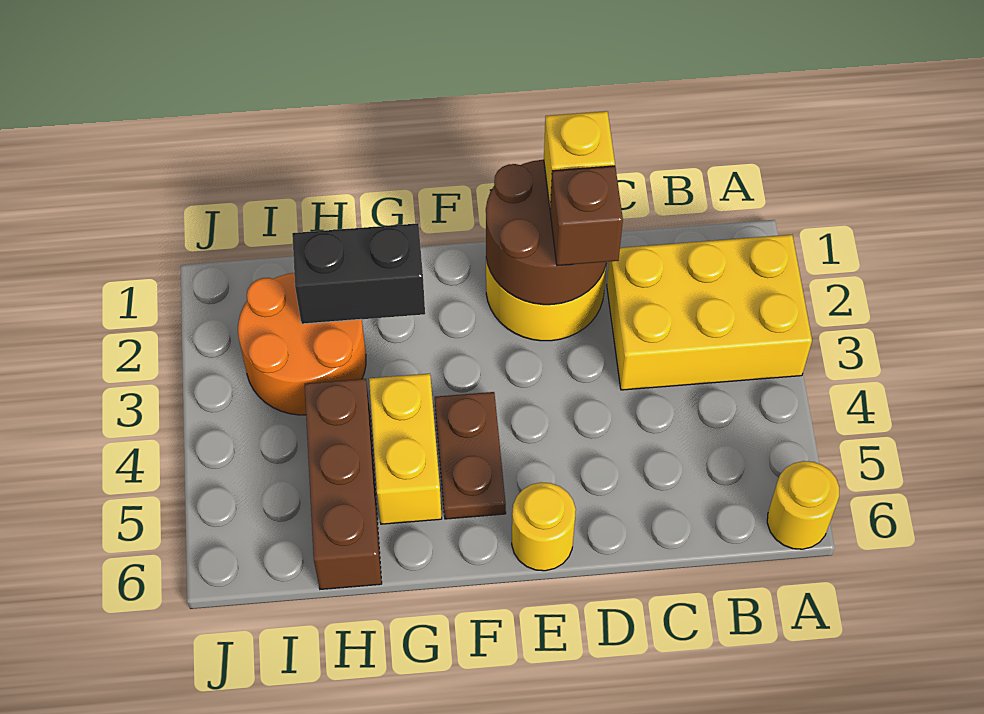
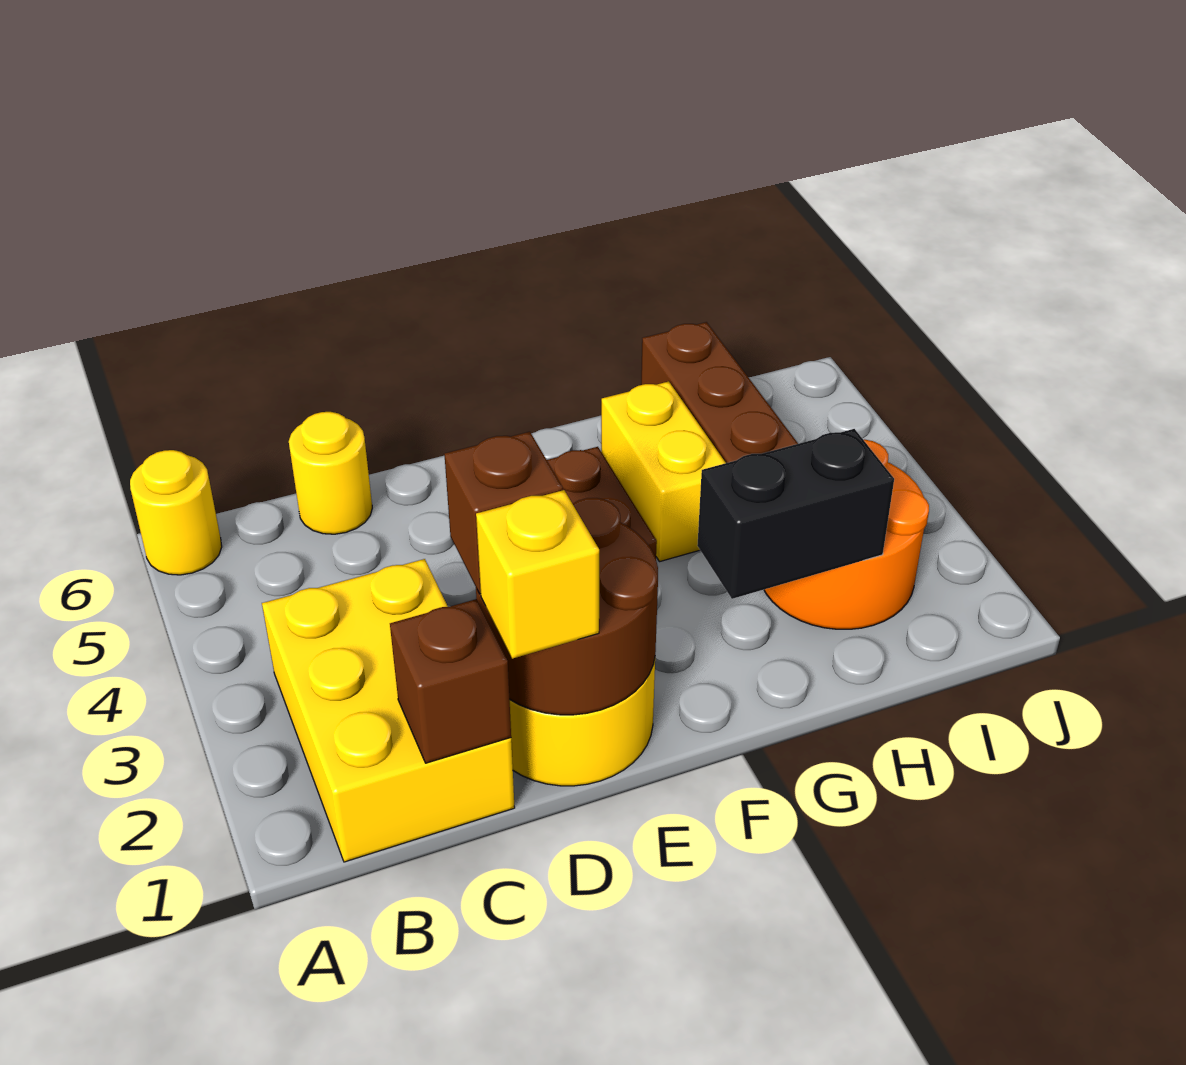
yellow brick A2:C3 level 1 -> yellow brick B1:C3 level 1
none -> brown brick C1 level 2
yellow round brick E6 level 1 -> yellow round brick C6 level 1

